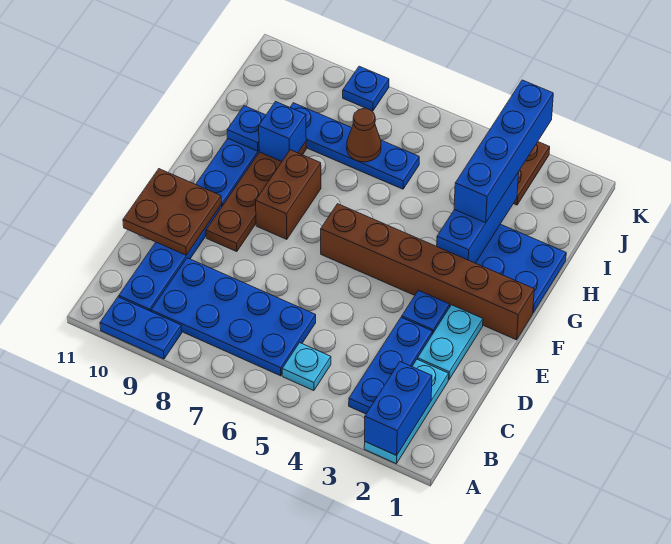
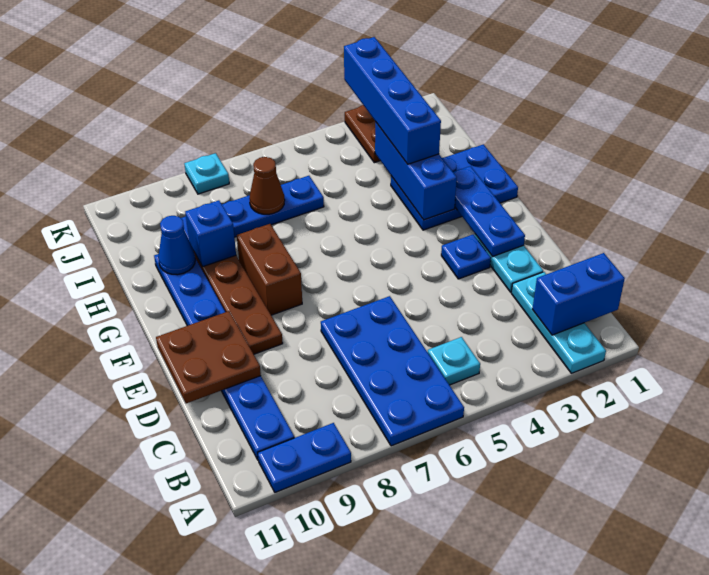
blue brick A2:B2 level 2 -> blue brick B1:B2 level 2
blue plate B3:D3 level 1 -> blue plate E2:G2 level 2
blue plate B6:C9 level 1 -> blue plate A6:D7 level 1
brown brick F1:F6 level 1 -> none
blue plate H10 level 2 -> blue cone H10 level 2
blue plate K8 level 1 -> cyan plate K8 level 1

